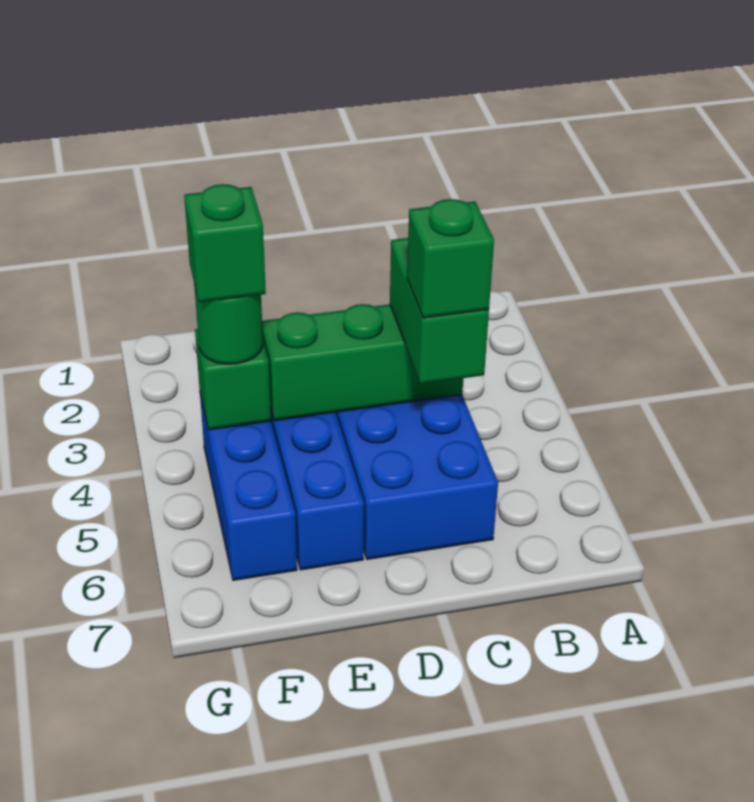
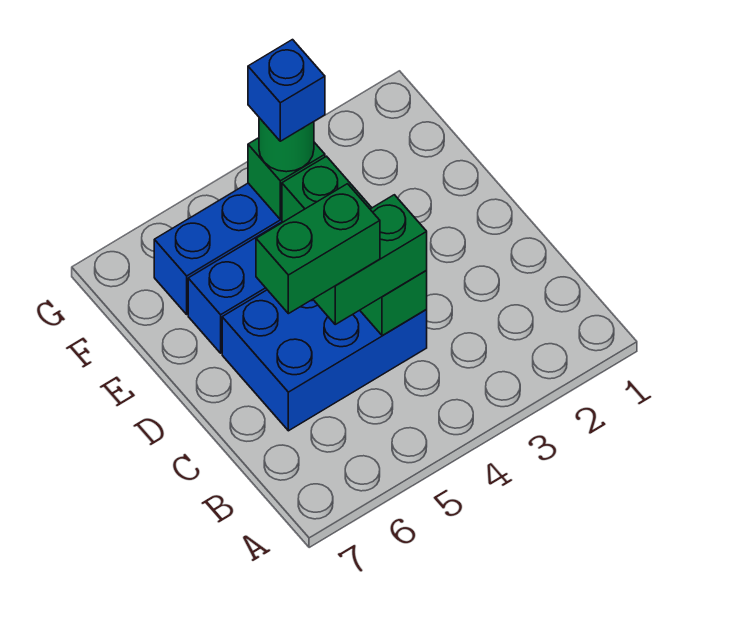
green brick C5 level 4 -> green brick C5:C6 level 4
green brick F4 level 4 -> blue brick F4 level 4

